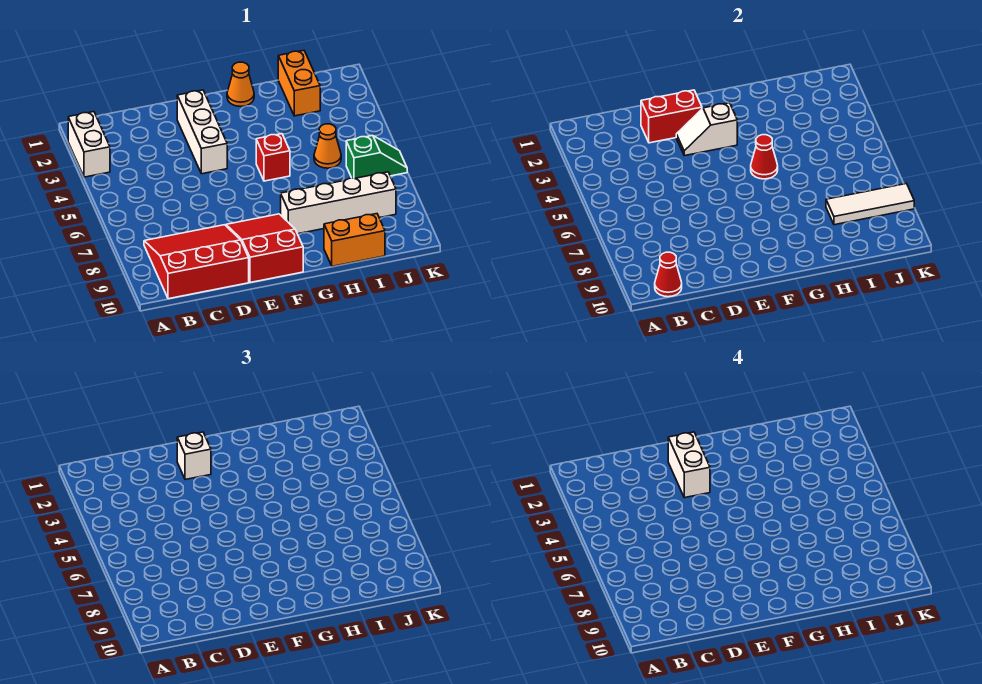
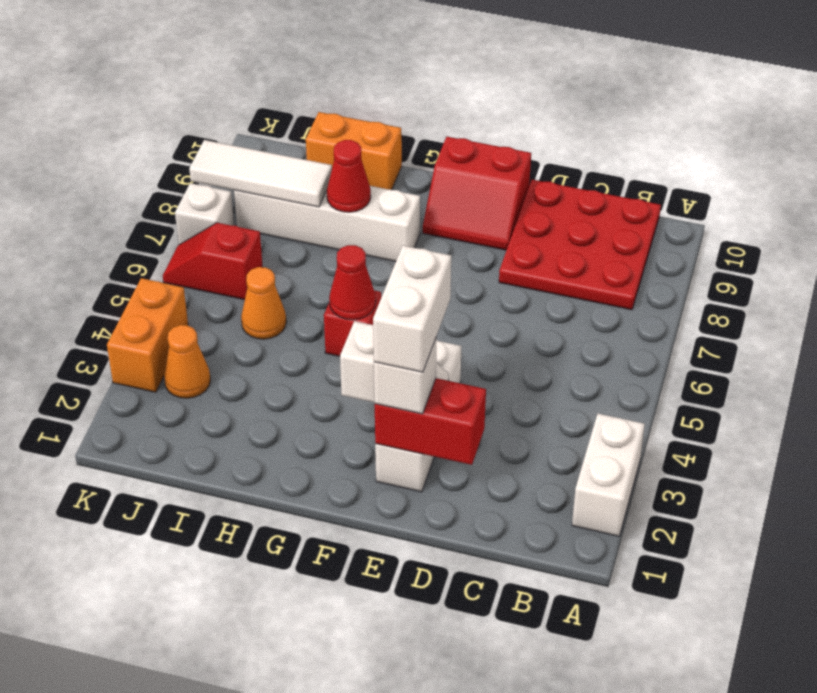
red slope B8:D10 level 1 top 10 -> red plate B8:D10 level 1
red cone B10 level 2 -> red cone H8 level 2
red slope E8:F10 level 1 top 10 -> red slope E9:F10 level 1 top 10
orange cone G1 level 1 -> orange cone J3 level 1
orange brick I1:I2 level 1 -> orange brick K3:K4 level 1
green slope J6:K6 level 1 top J -> red slope J6:K6 level 1 top J
none -> white brick K7 level 1

